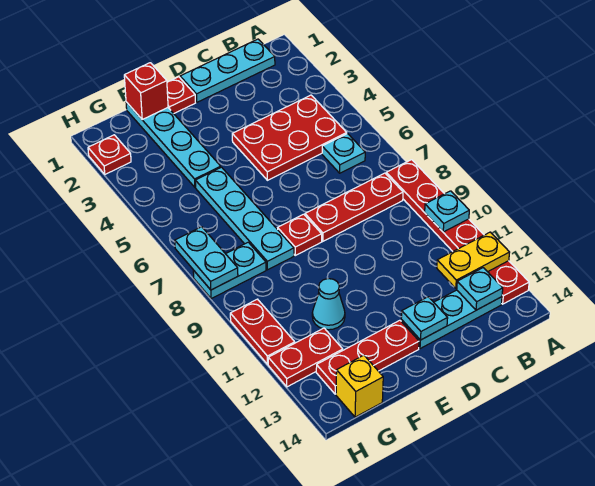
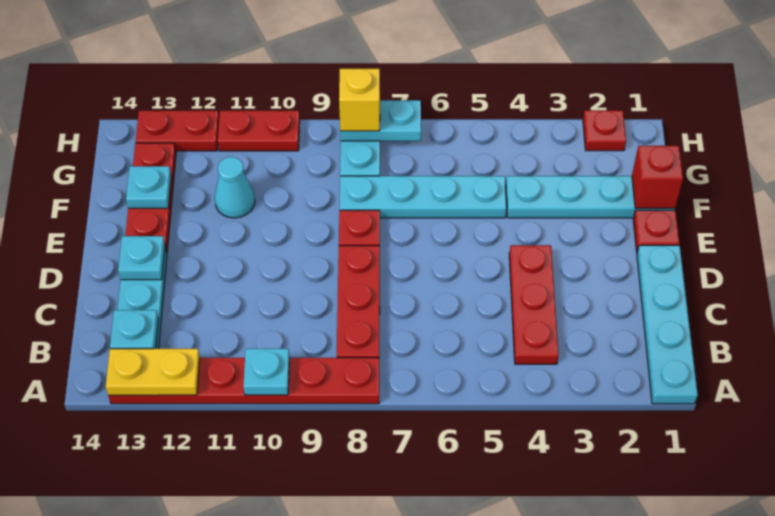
yellow plate A12:B12 level 2 -> yellow plate A12:A13 level 2
cyan plate B1:D1 level 1 -> cyan plate A1:D1 level 1
red plate B4:D5 level 1 -> red plate B4:D4 level 1
cyan plate B6 level 1 -> cyan plate F13 level 2
red plate G12:H12 level 1 -> red plate H12:H13 level 1
yellow brick G14 level 1 -> yellow brick H8 level 3

